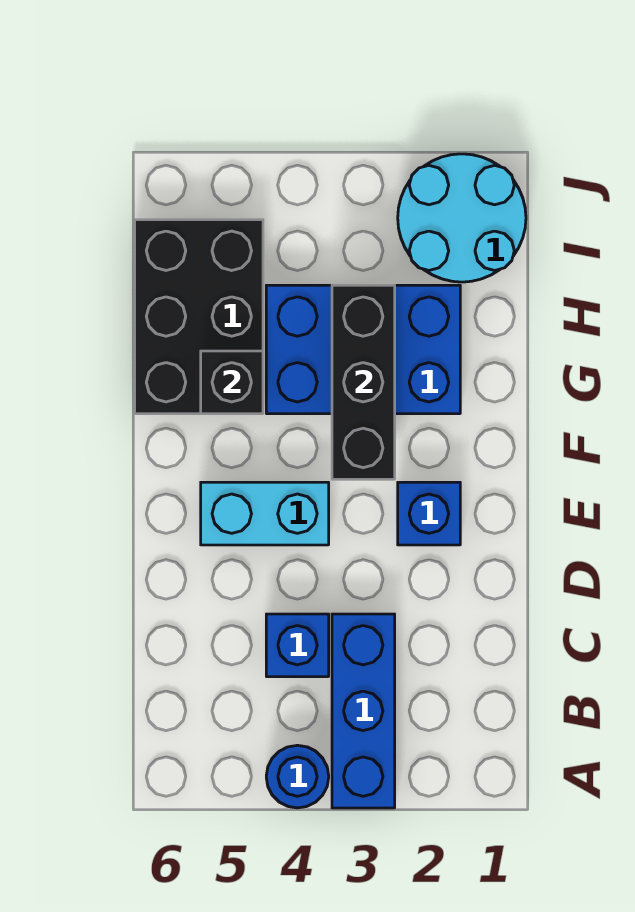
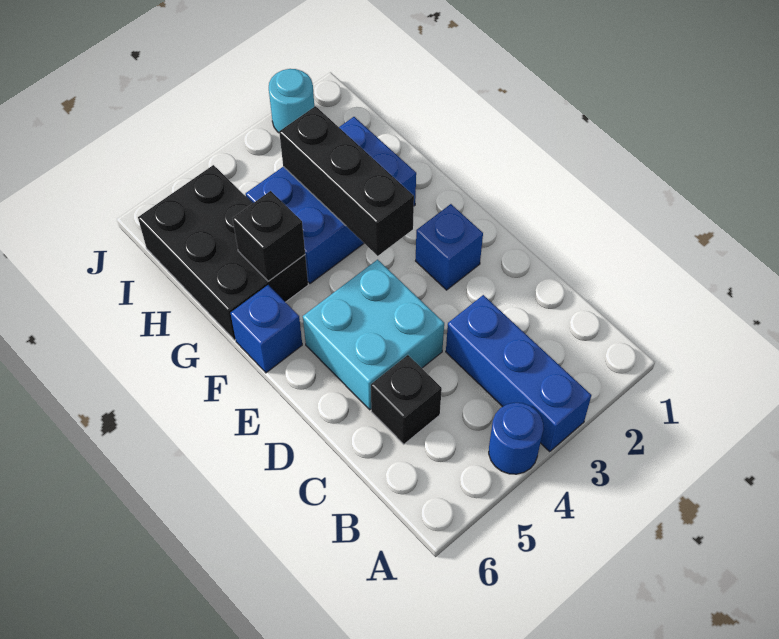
blue brick C4 level 1 -> blue brick F6 level 1
none -> black brick C5 level 1
cyan brick E4:E5 level 1 -> cyan brick D4:E5 level 1
cyan round brick I1:J2 level 1 -> cyan round brick J2 level 1

